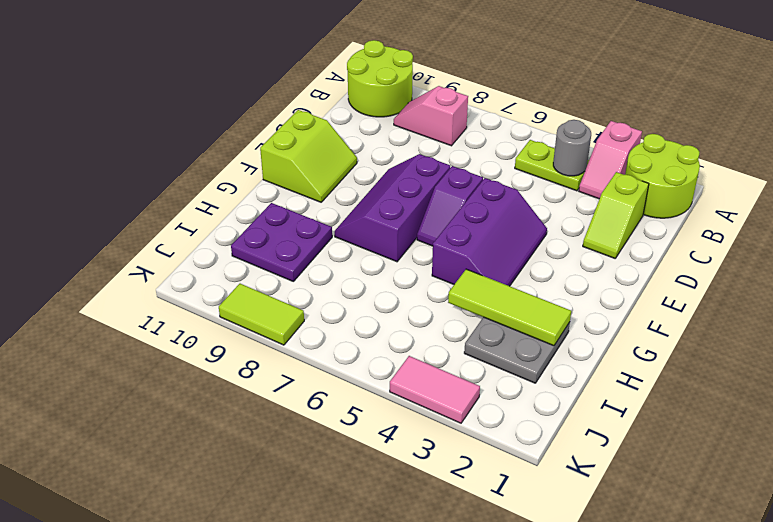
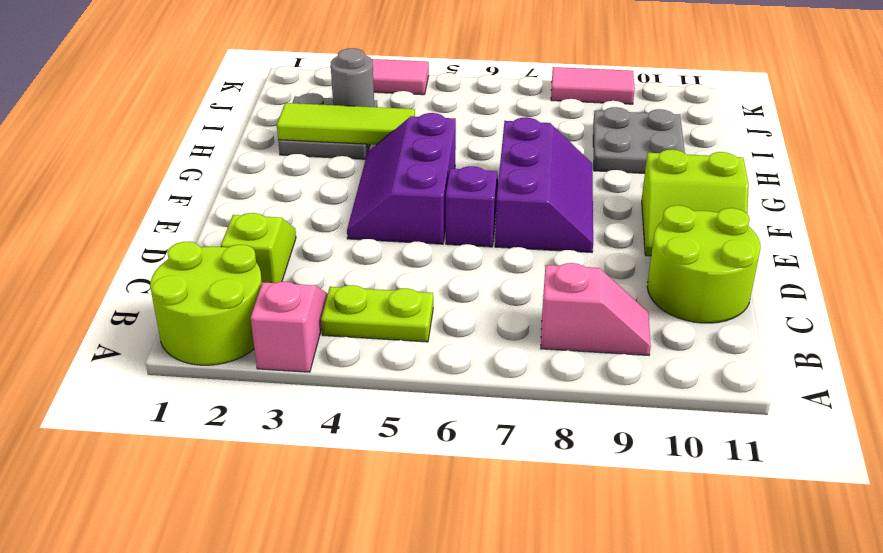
lime round brick A10:B11 level 1 -> lime round brick C10:D11 level 1
grey round brick B4 level 2 -> grey round brick I3 level 2
lime slope E10:F11 level 1 top 11 -> lime slope E10:F11 level 1 top F
purple plate H9:I10 level 1 -> grey plate H9:I10 level 1
lime tile K8:K9 level 1 -> pink tile K8:K9 level 1

